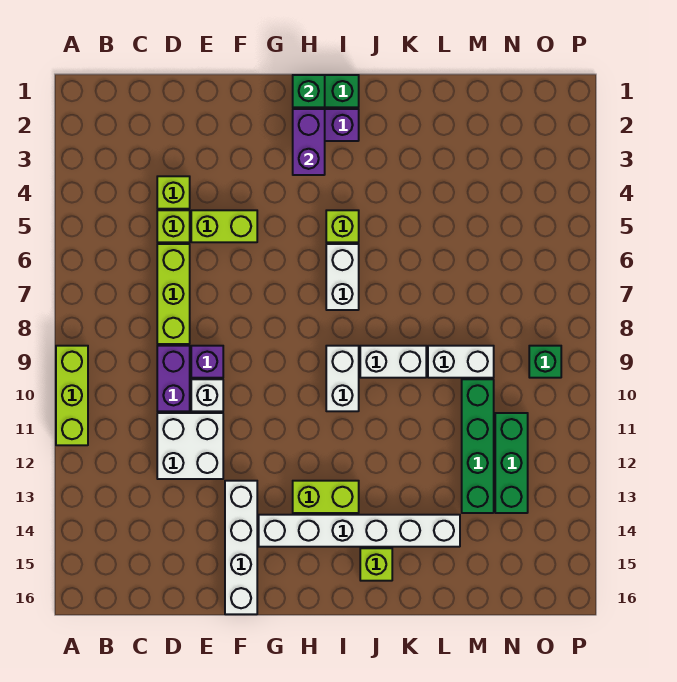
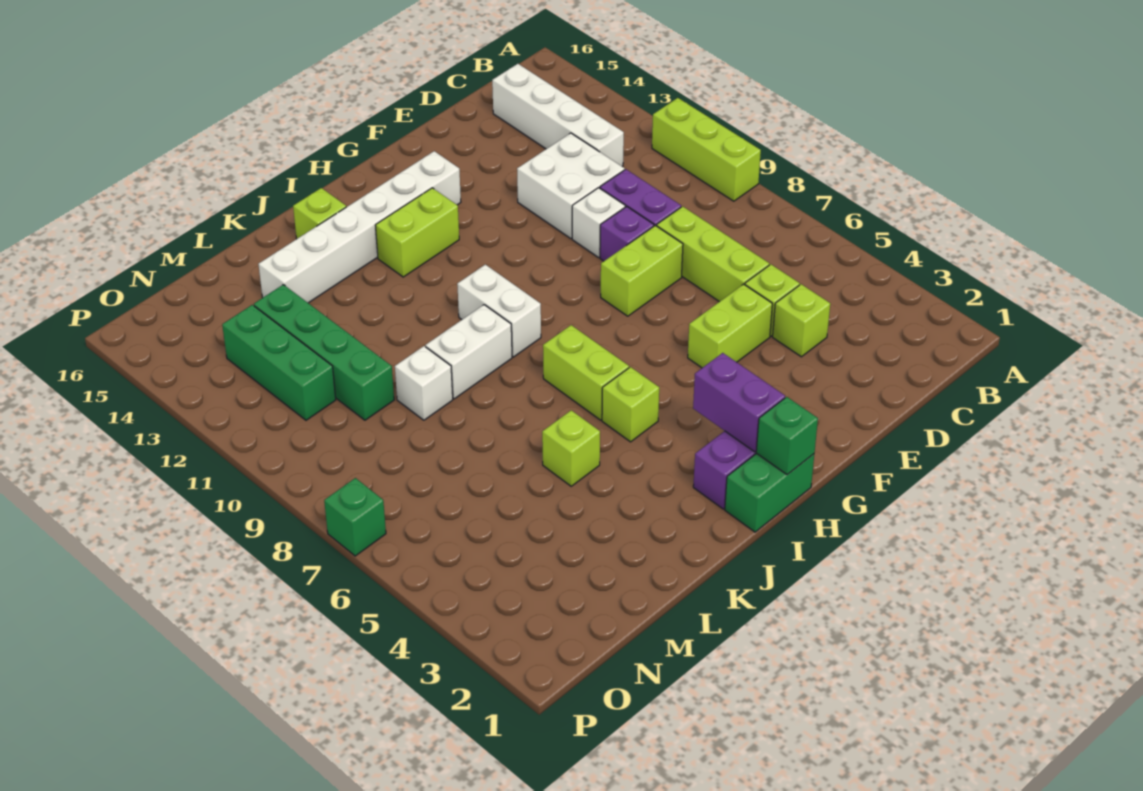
none -> lime brick E8:F8 level 1
white brick F13:F16 level 1 -> white brick C12:C15 level 1
white brick I6:I7 level 1 -> lime brick I6:I7 level 1
none -> lime brick K5 level 1
white brick L9:M9 level 1 -> white brick L9 level 1
green brick O9 level 1 -> green brick P7 level 1

